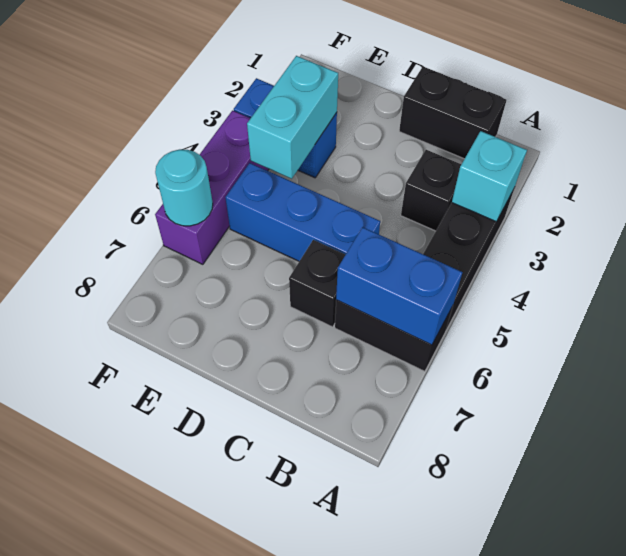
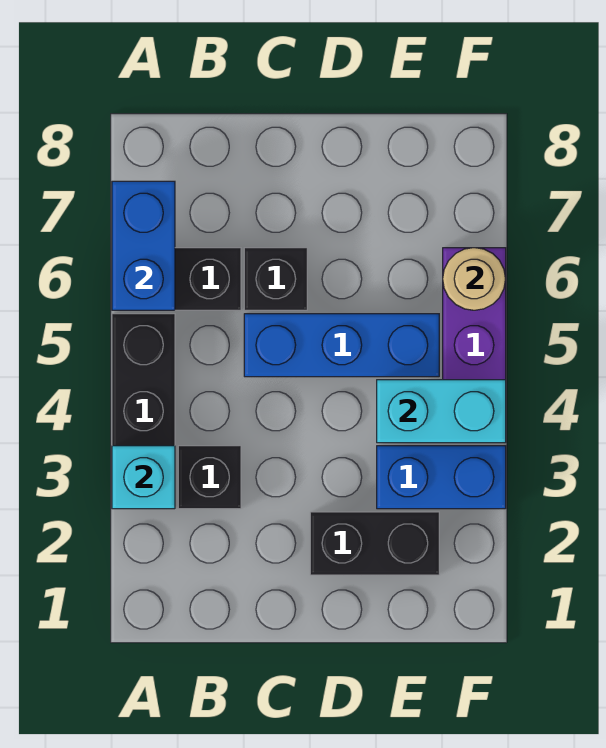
blue brick A6:B6 level 2 -> blue brick A6:A7 level 2
black brick B1:C1 level 1 -> black brick D2:E2 level 1
cyan brick E3:E4 level 2 -> cyan brick E4:F4 level 2
cyan round brick F6 level 2 -> tan round brick F6 level 2

